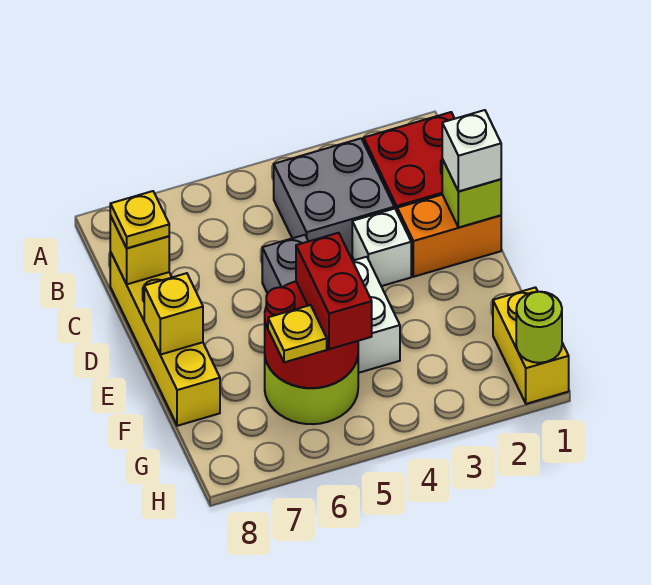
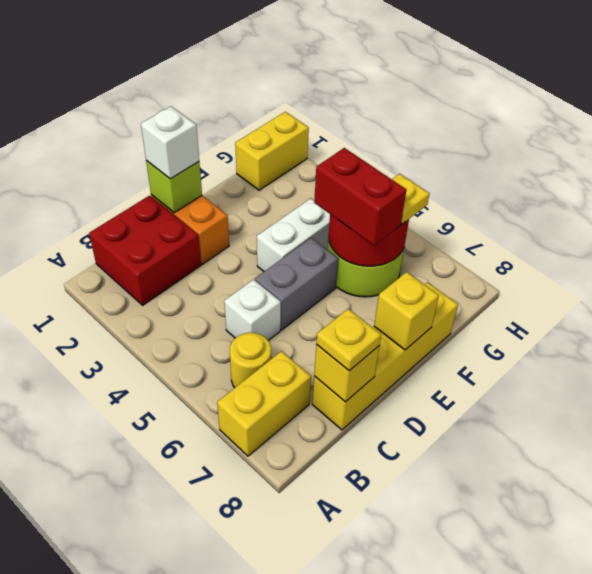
none -> yellow brick A7:B7 level 1
grey brick B3:C4 level 1 -> none
none -> yellow round brick B6 level 1
white brick D3 level 1 -> white brick C5 level 1
red brick F5:G5 level 3 -> red brick F5:F6 level 3
lime round brick H1 level 2 -> none

